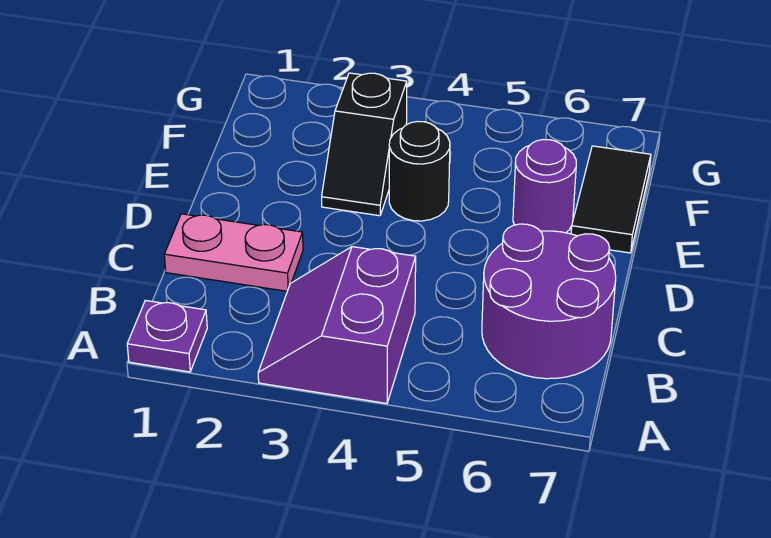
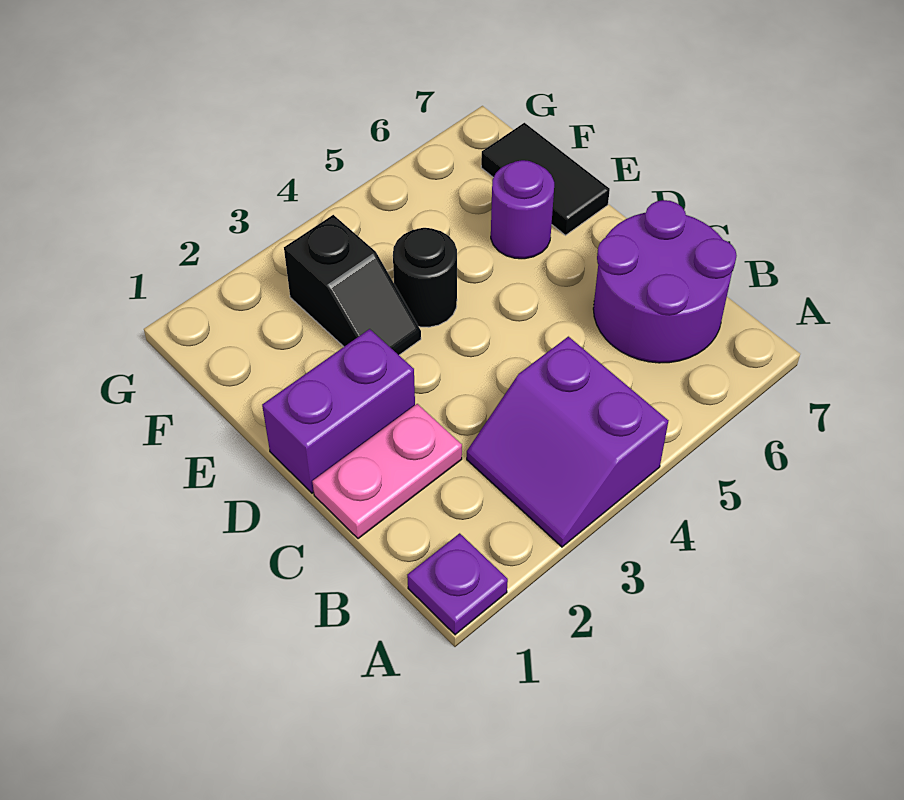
none -> purple brick D1:D2 level 1

